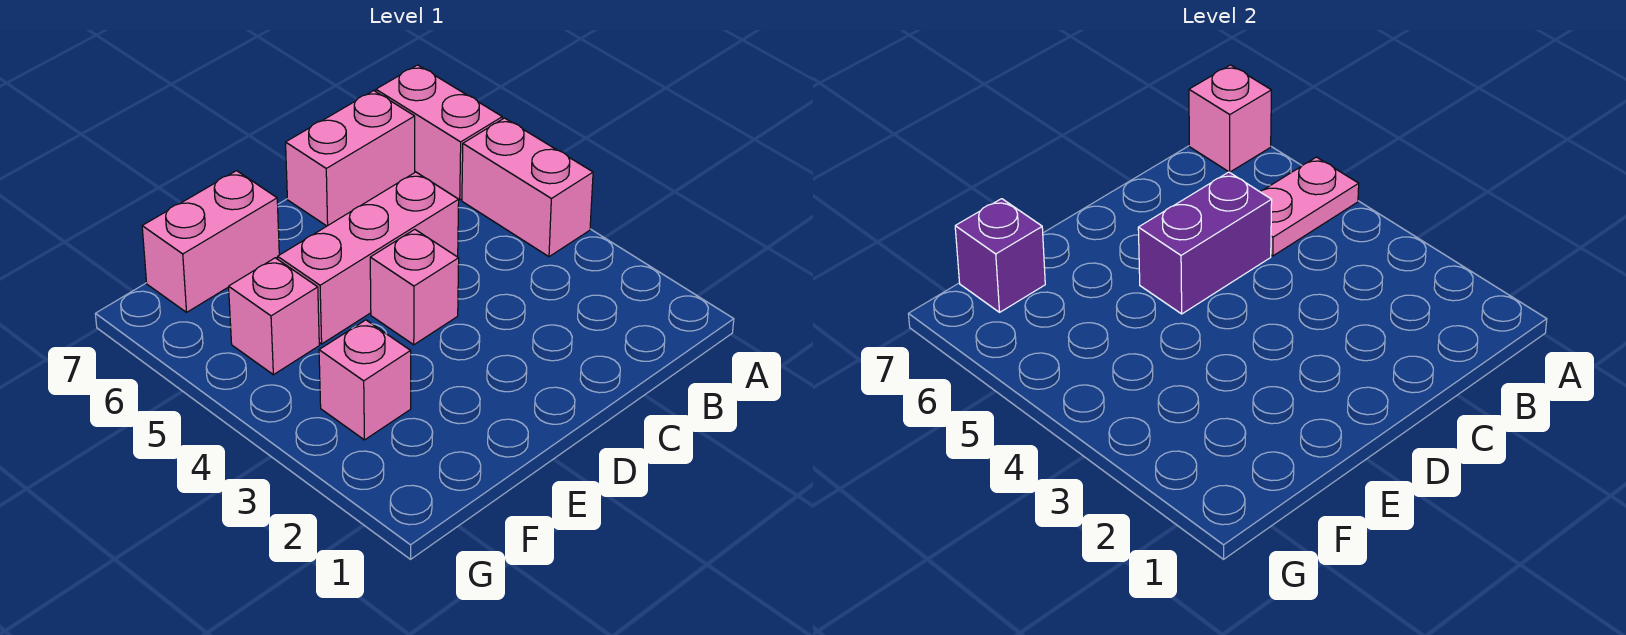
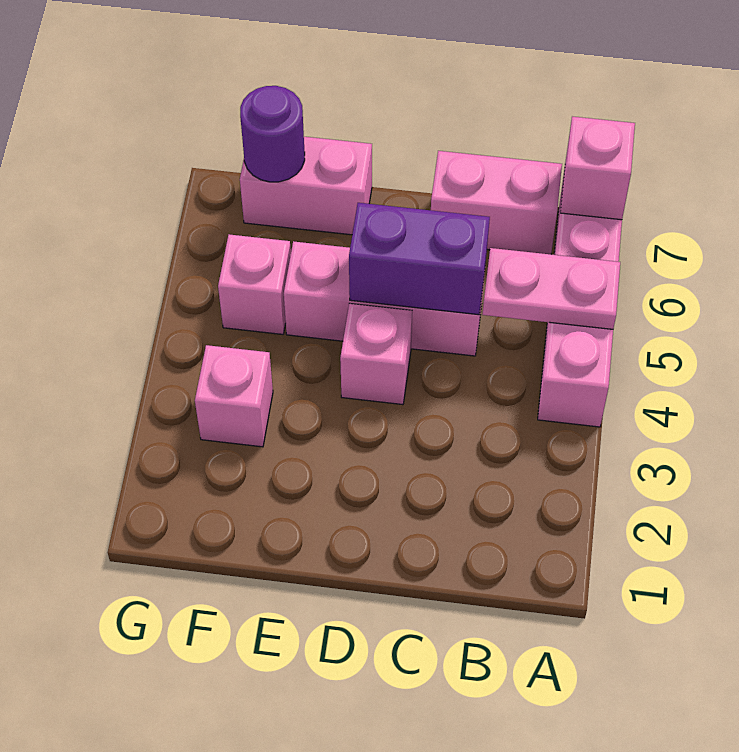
purple brick F7 level 2 -> purple round brick F7 level 2

